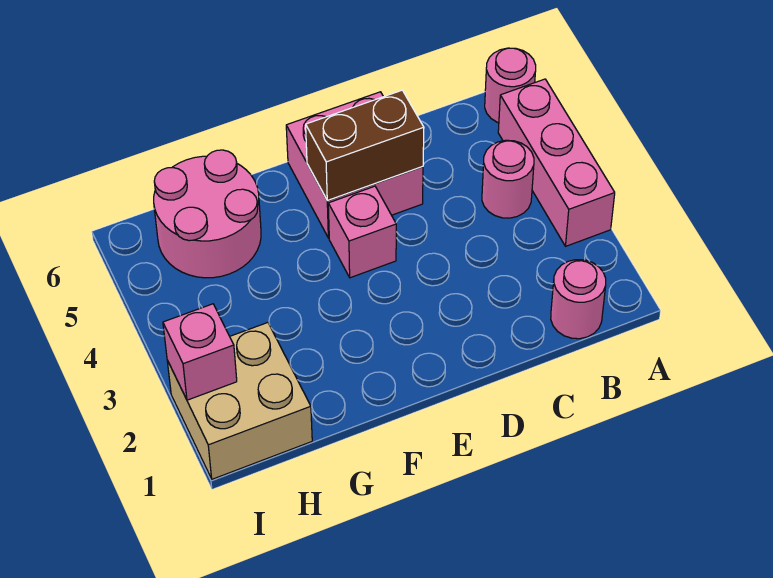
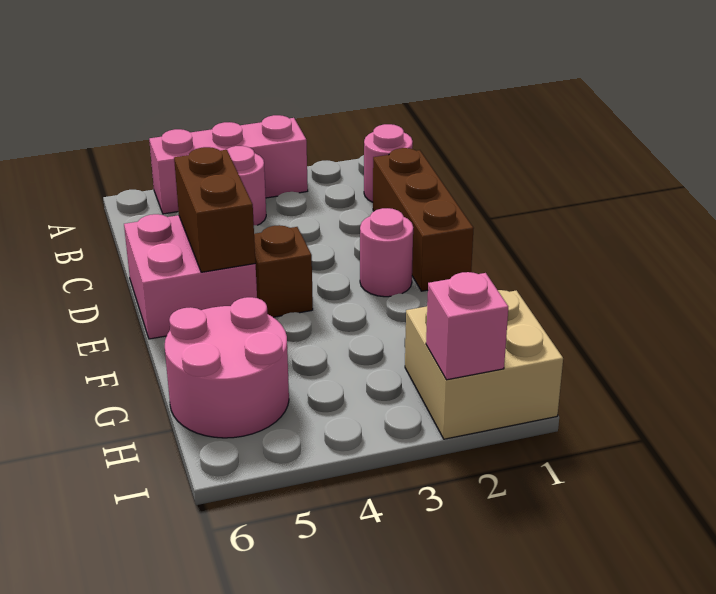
pink round brick A6 level 1 -> pink round brick E2 level 1
none -> brown brick C1:E1 level 1
pink brick E4 level 1 -> brown brick E4 level 1

